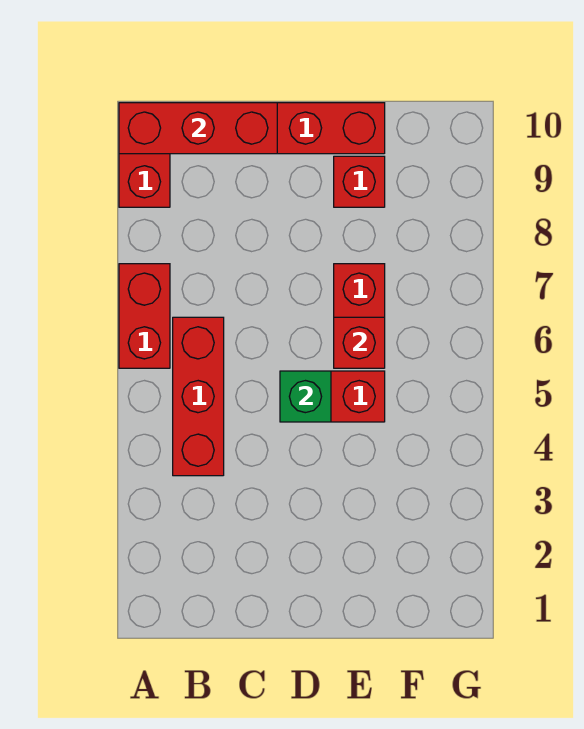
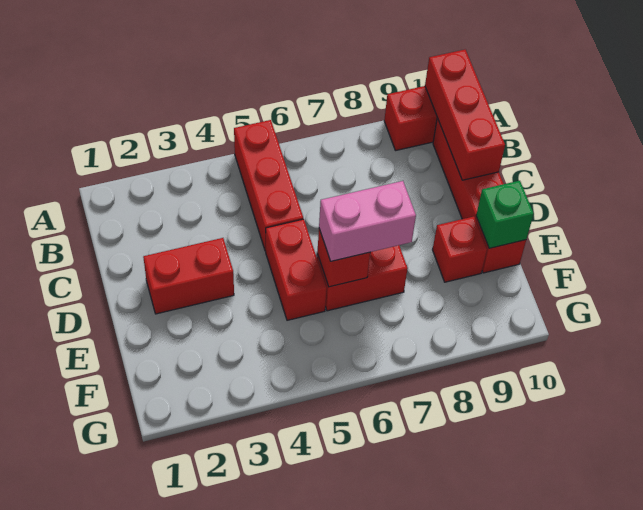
red brick A6:A7 level 1 -> red brick D2:D3 level 1
red brick B4:B6 level 1 -> red brick A5:C5 level 1
green brick D5 level 2 -> green brick E10 level 2
none -> pink brick E6:E7 level 3

